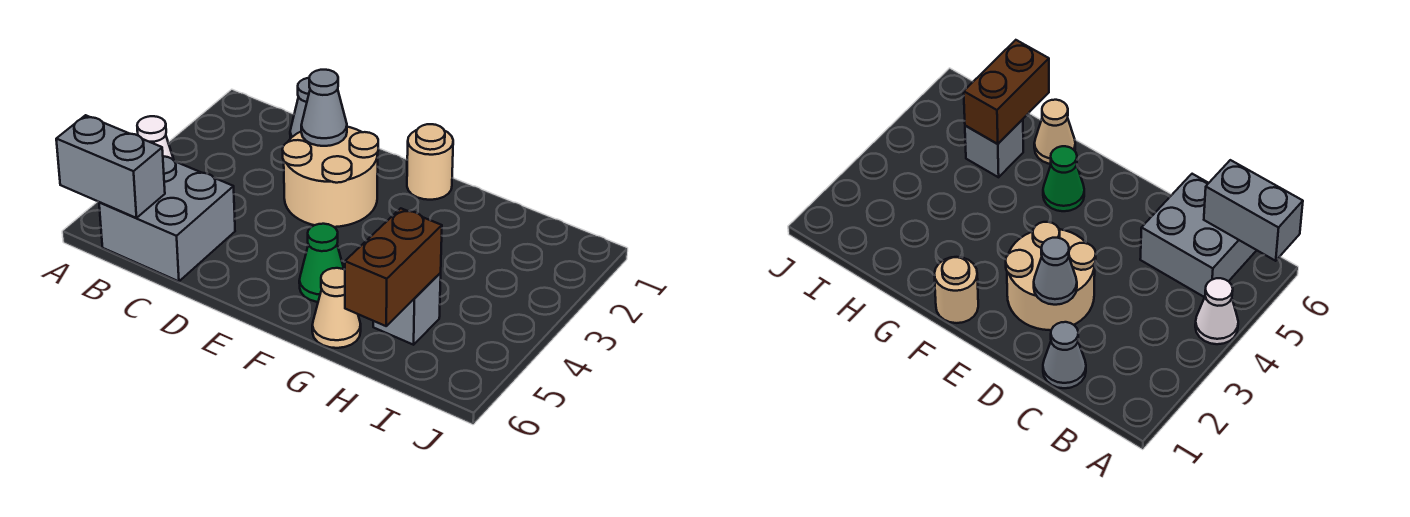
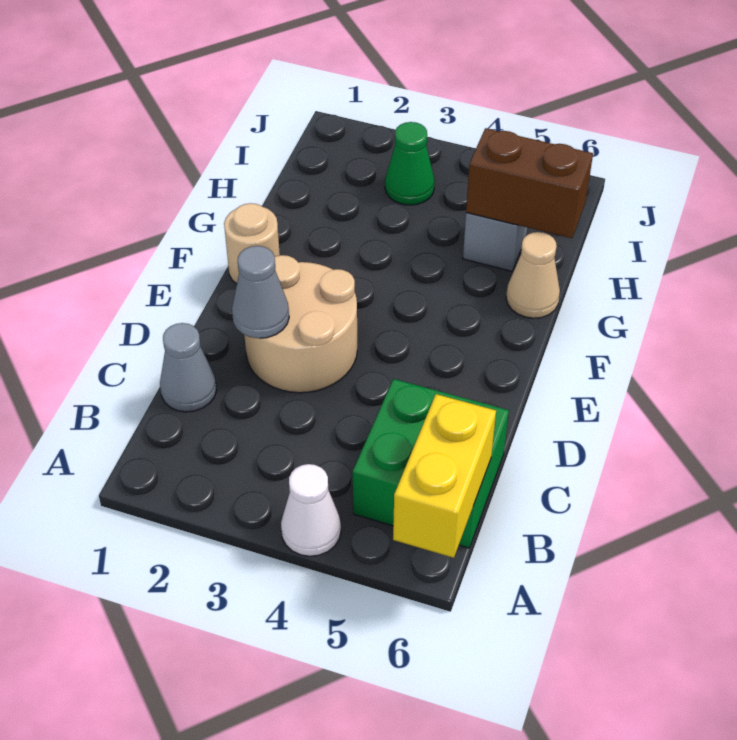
grey brick A6:B6 level 2 -> yellow brick A6:B6 level 2
grey brick B5:C6 level 1 -> green brick B5:C6 level 1
green cone F5 level 1 -> green cone I3 level 1

